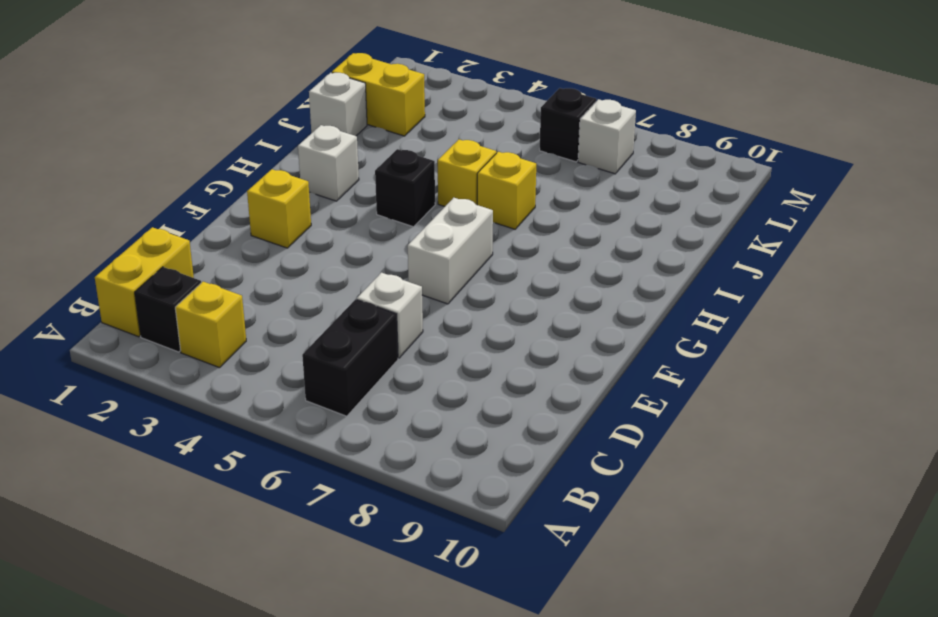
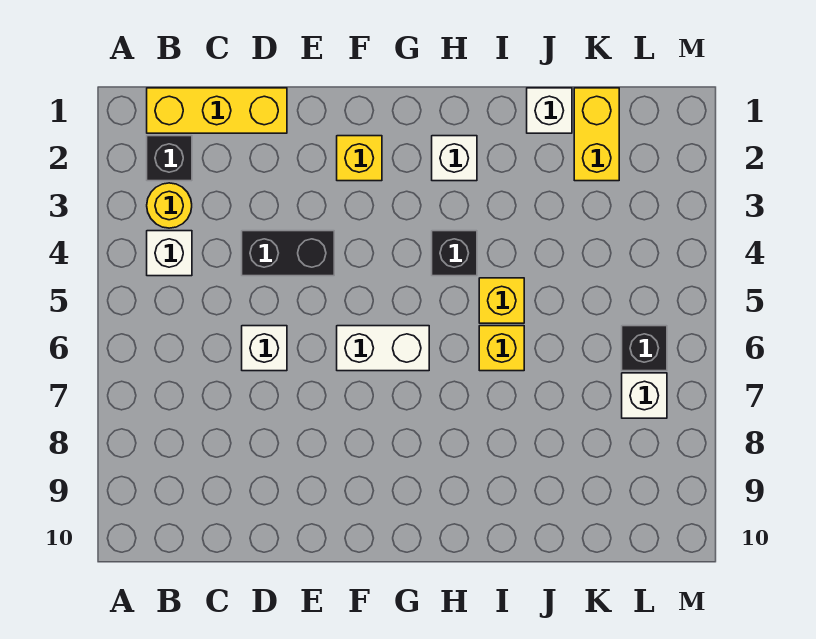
yellow brick B1:C1 level 1 -> yellow brick B1:D1 level 1
yellow brick B3 level 1 -> yellow round brick B3 level 1
none -> white brick B4 level 1
black brick B6:C6 level 1 -> black brick D4:E4 level 1

